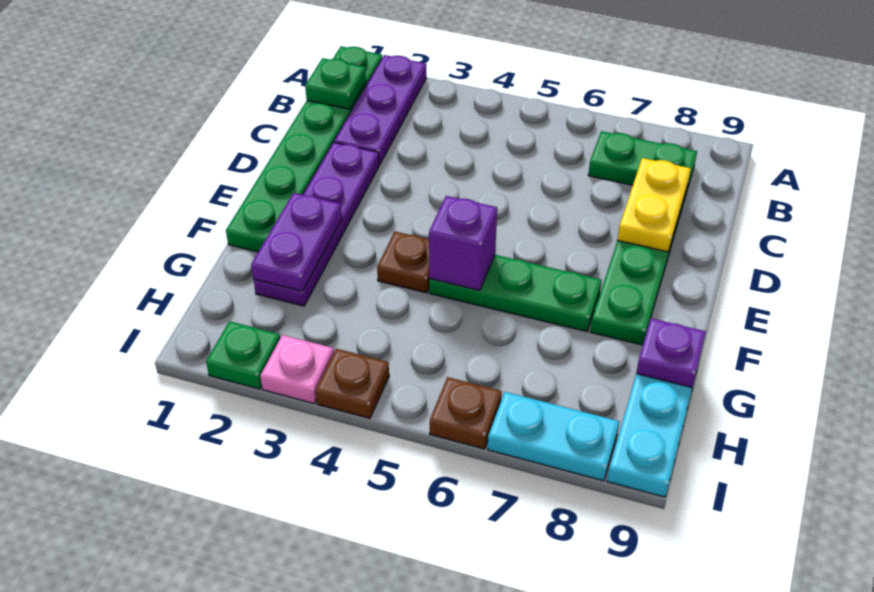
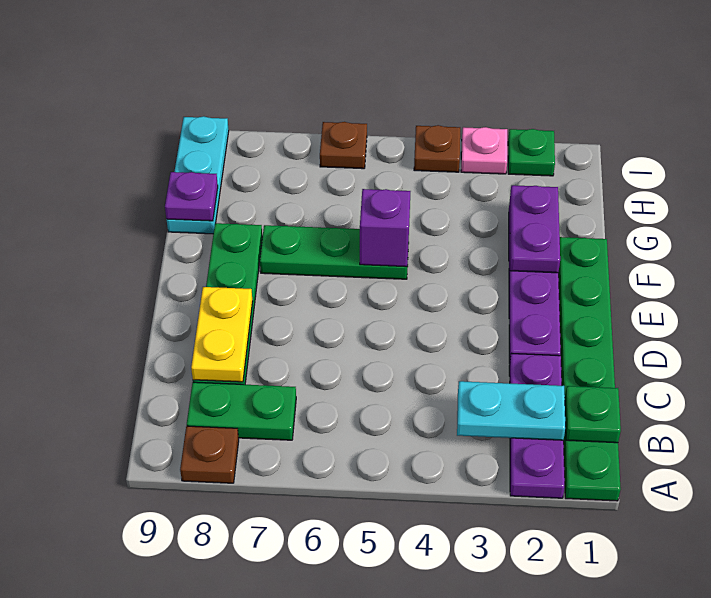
brown plate F4 level 1 -> brown plate A8 level 1
cyan plate I7:I8 level 1 -> cyan plate B2:B3 level 2

